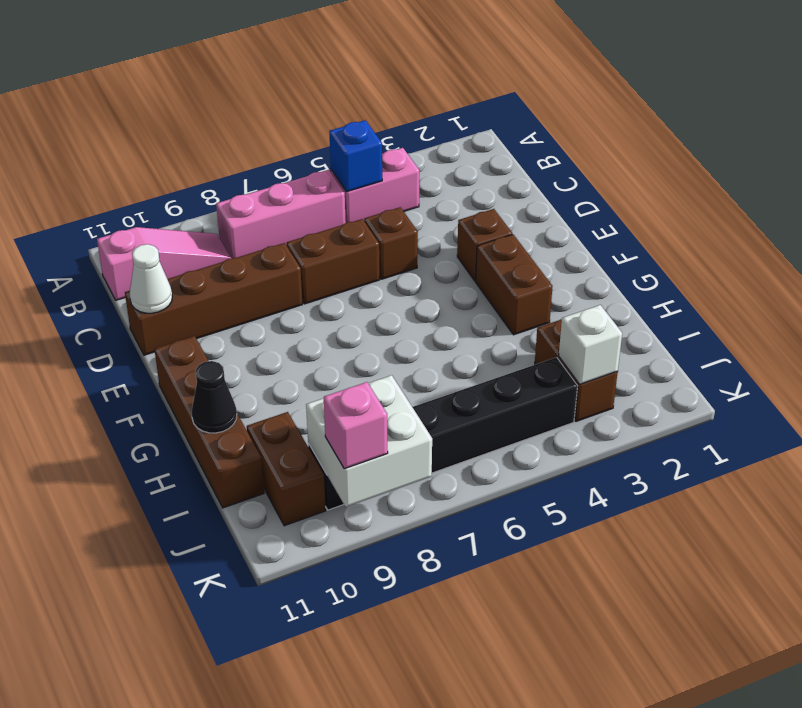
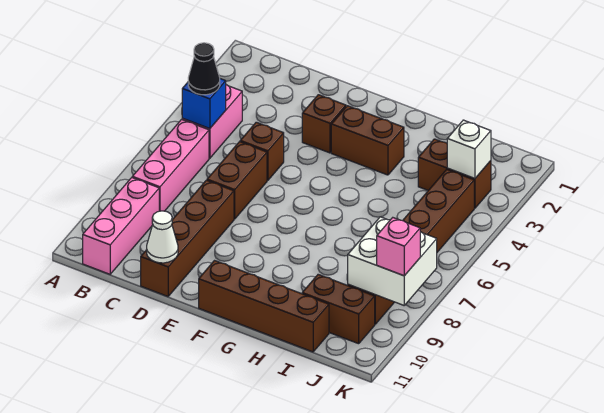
pink slope B9:B11 level 1 top 11 -> pink brick B9:B11 level 1
black cone H11 level 2 -> black cone B5 level 3
black brick J4:J9 level 1 -> brown brick J4:J9 level 1

